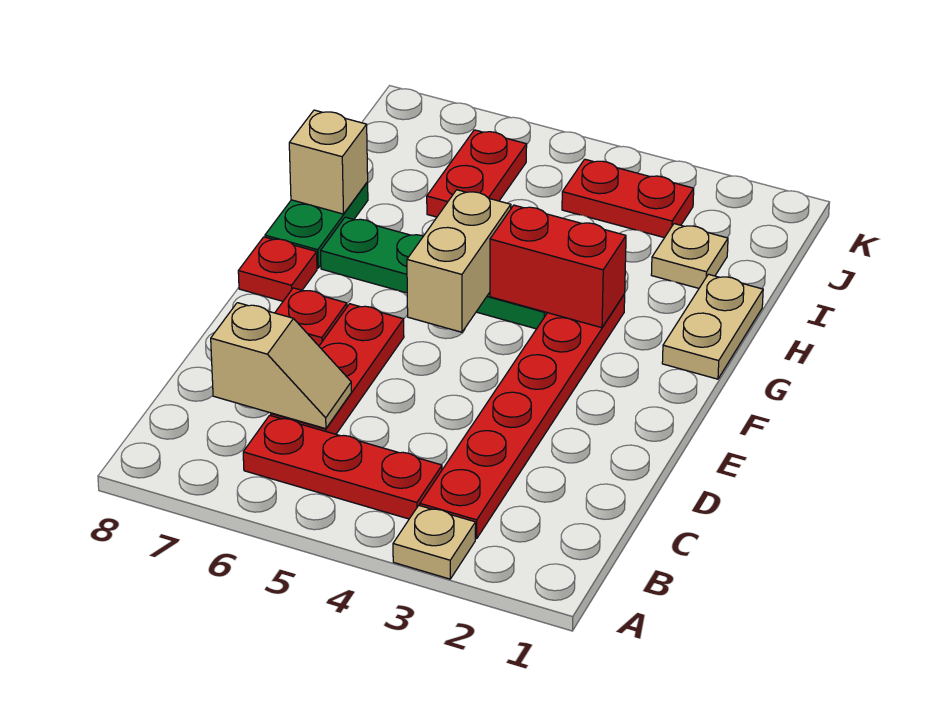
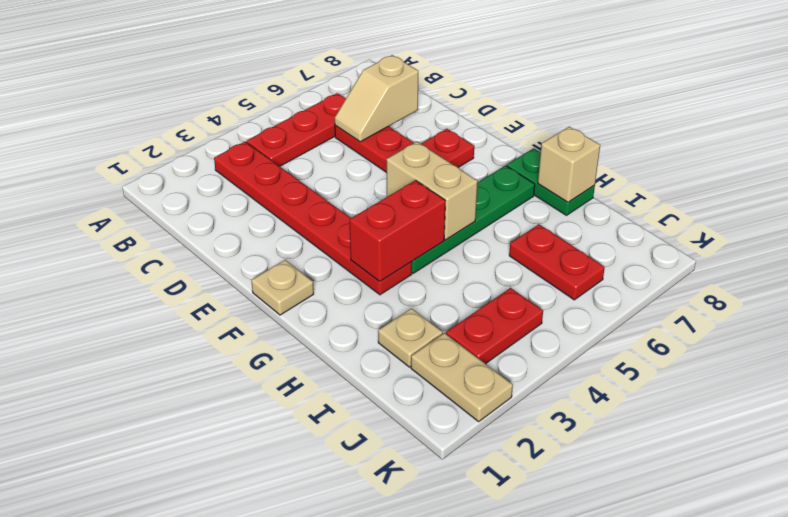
tan plate A3 level 1 -> tan plate F1 level 1
red plate F8 level 1 -> none
tan plate G1:H1 level 1 -> tan plate J2:K2 level 1

